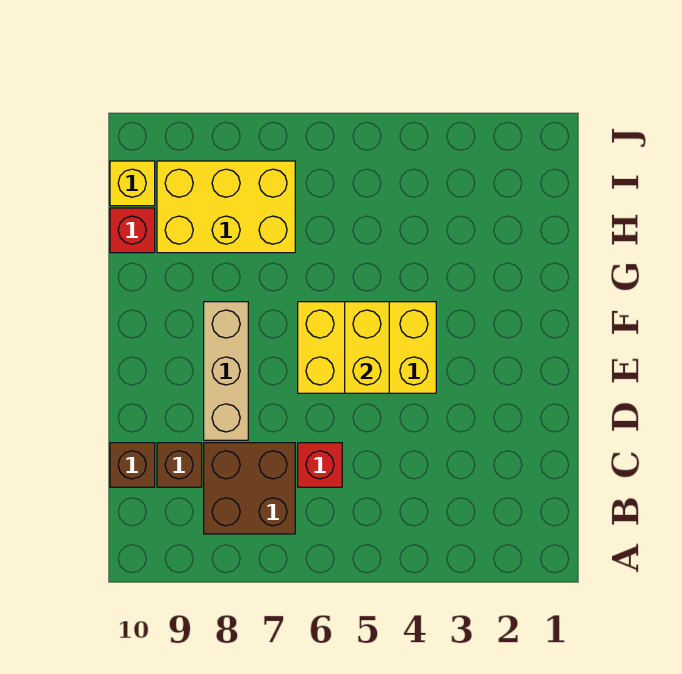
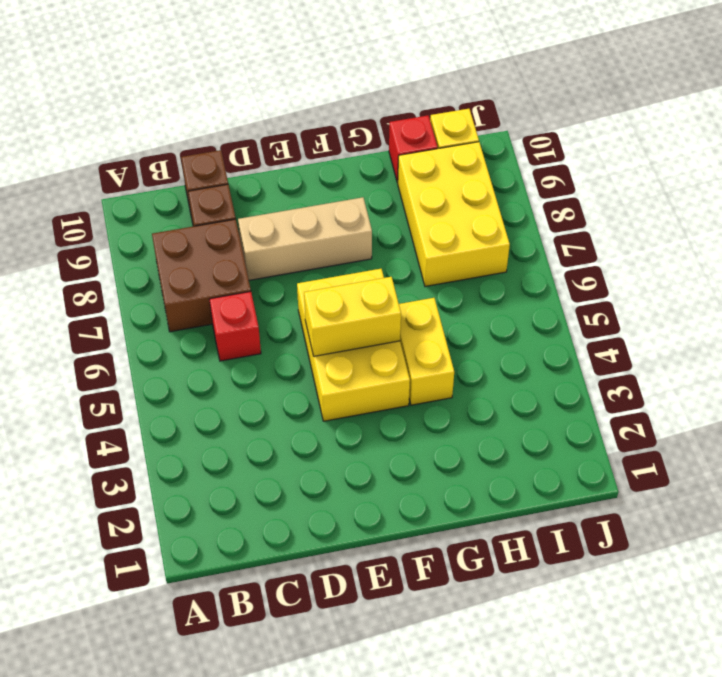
none -> yellow brick G4:G5 level 1

